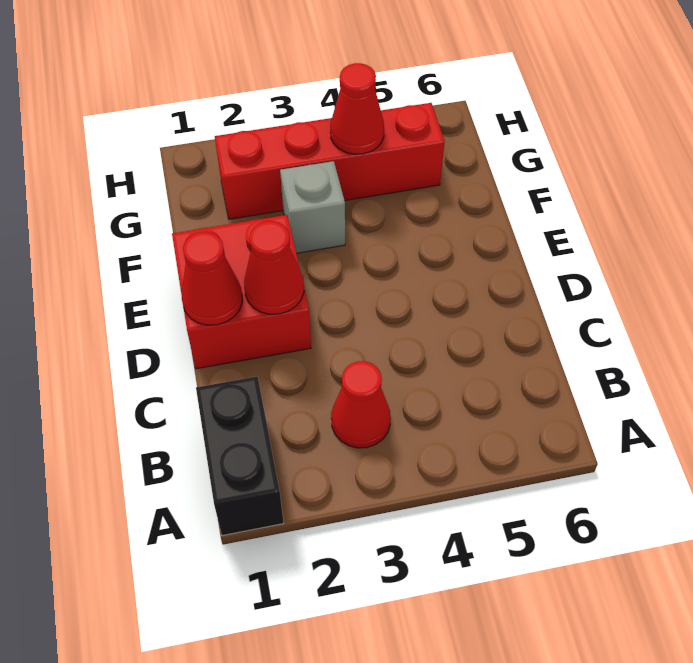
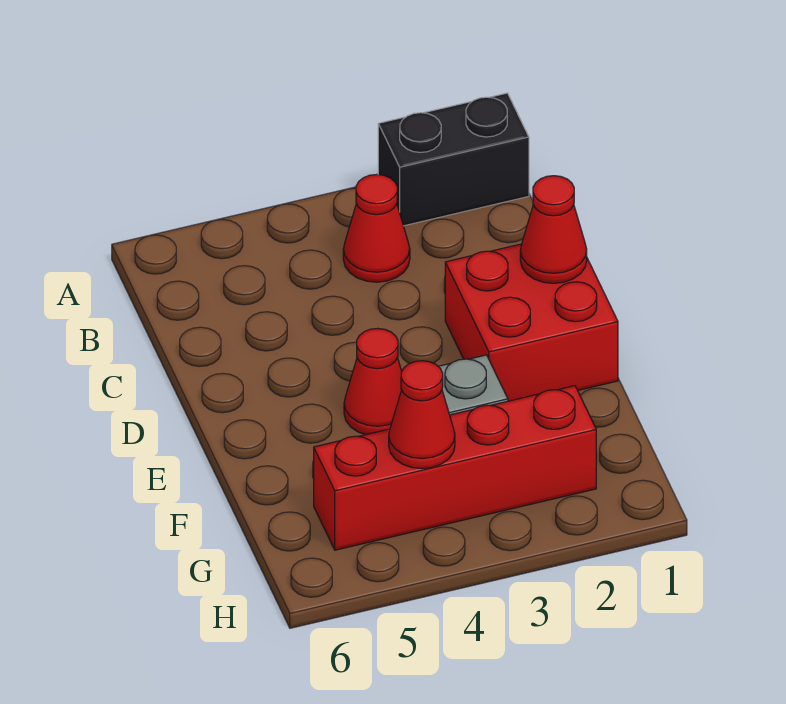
black brick A1:B1 level 1 -> black brick A1:A2 level 1
red cone D2 level 2 -> red cone E4 level 1

